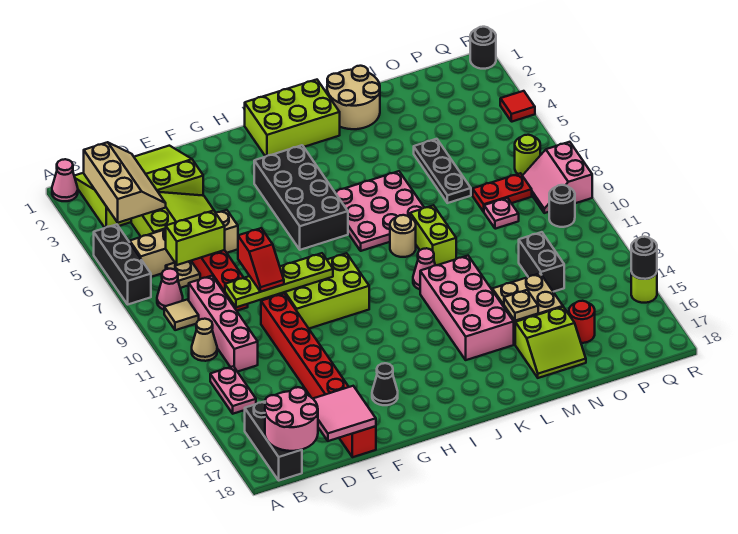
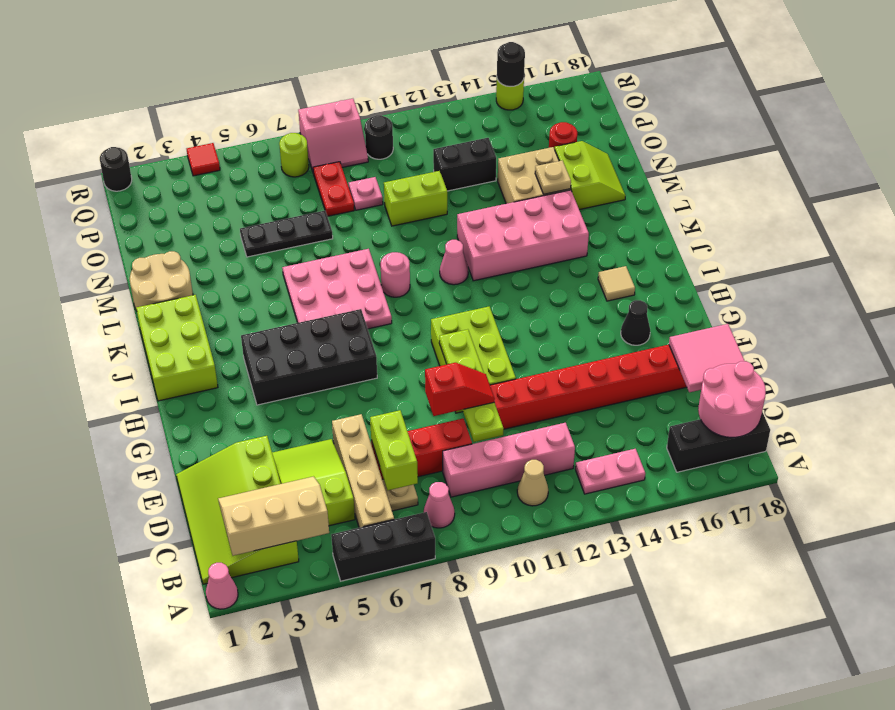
tan tile B9 level 1 -> tan tile I16 level 1
tan round brick K9 level 1 -> pink round brick K9 level 1
lime brick L9:L10 level 1 -> lime brick N10:N11 level 1

